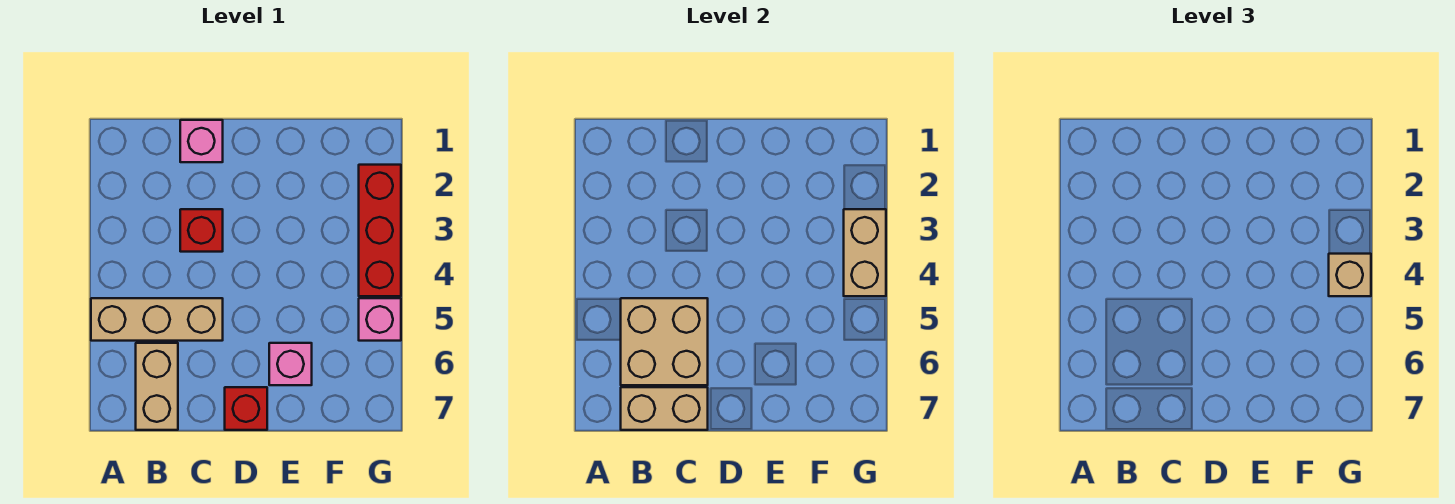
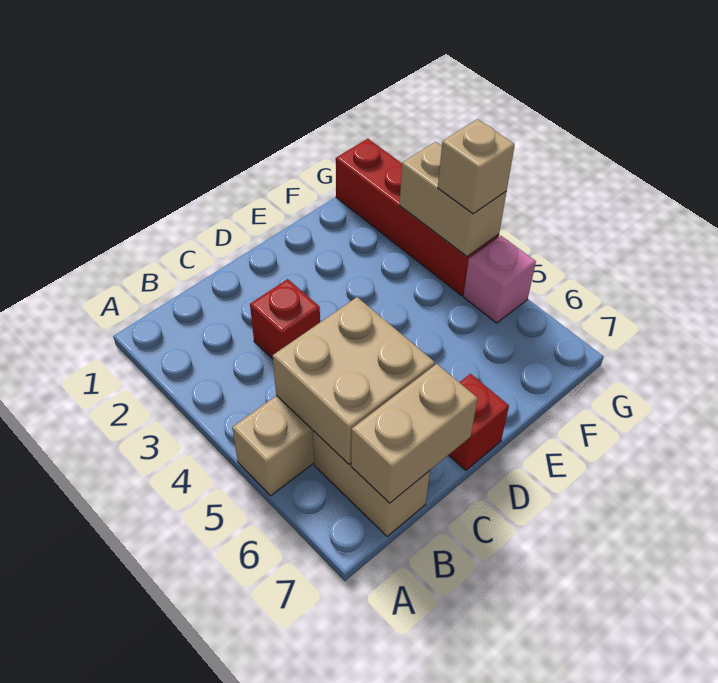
pink brick C1 level 1 -> none
pink brick E6 level 1 -> none
red brick G2:G4 level 1 -> red brick G1:G4 level 1

